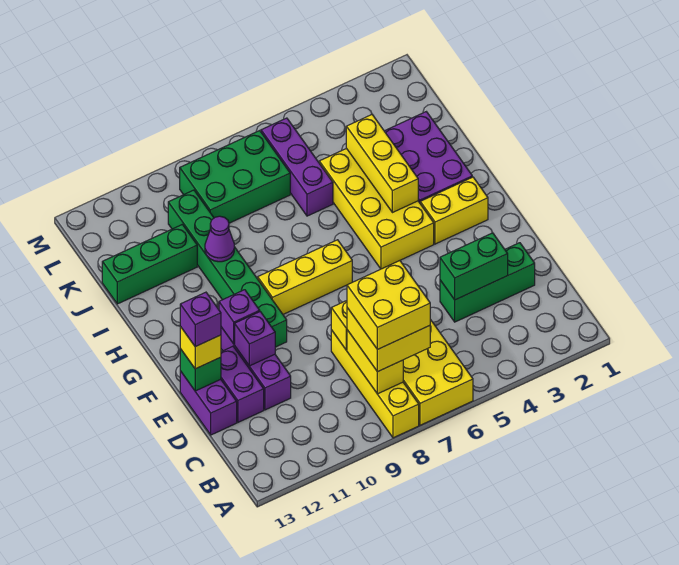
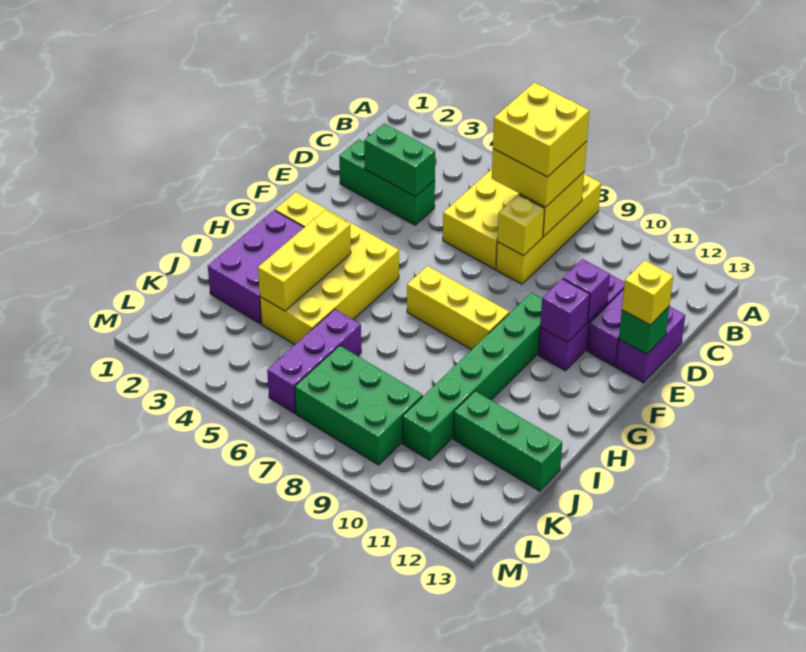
purple brick E13 level 4 -> none
purple cone I10 level 2 -> none

